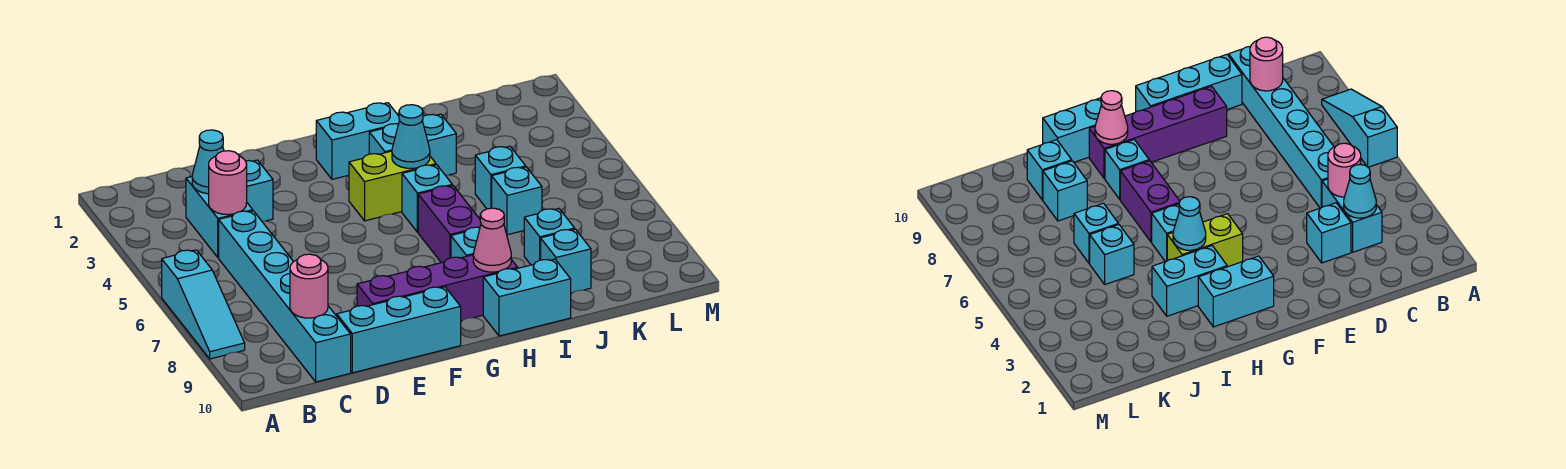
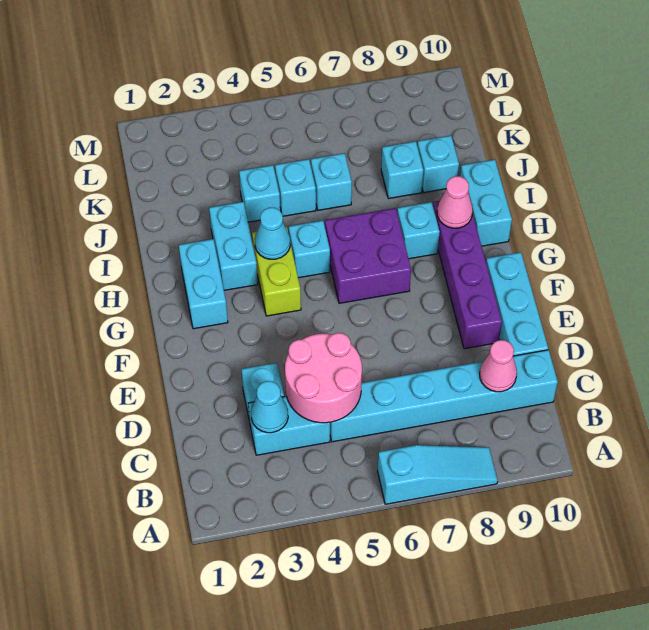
pink round brick C4 level 2 -> pink round brick C4:D5 level 2
pink round brick C9 level 2 -> pink cone C9 level 2
purple brick H6:H7 level 1 -> purple brick G6:H7 level 1
none -> cyan brick J4 level 1

